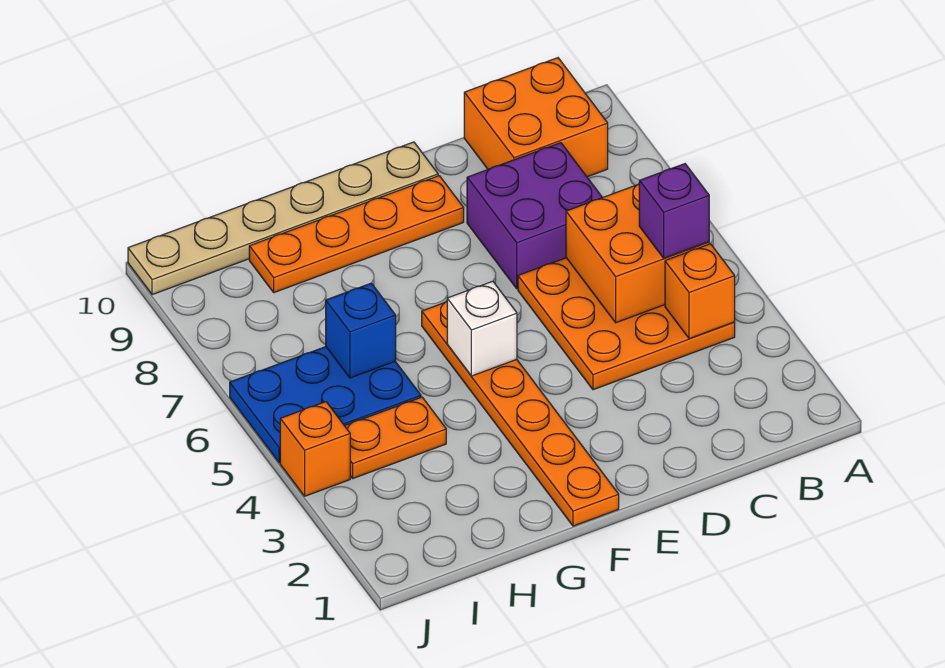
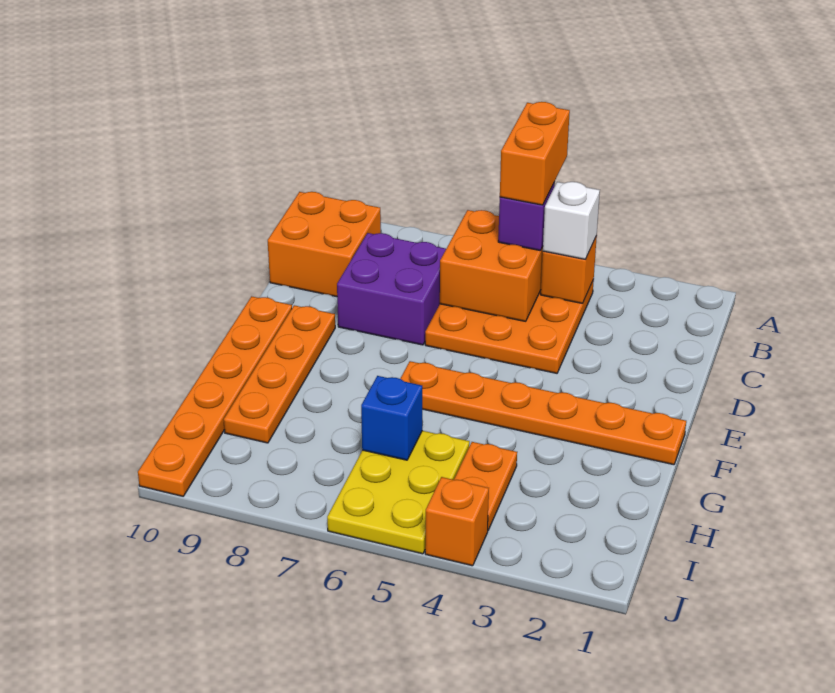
none -> orange brick A5:B5 level 4
tan plate E10:J10 level 1 -> orange plate E10:J10 level 1
white brick F5 level 2 -> white brick B4 level 3
blue plate H5:J6 level 1 -> yellow plate H5:J6 level 1

